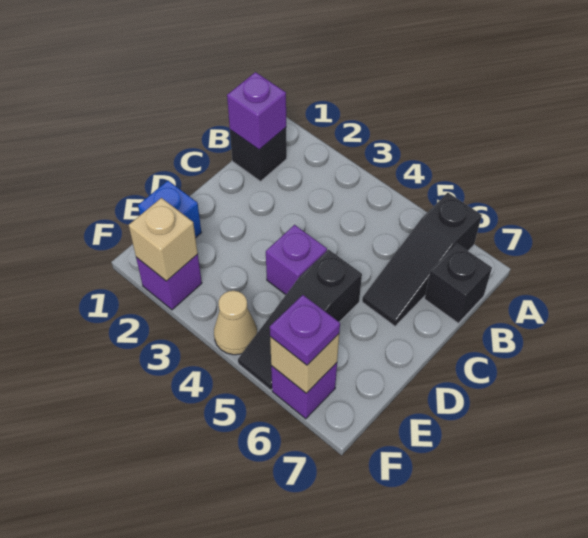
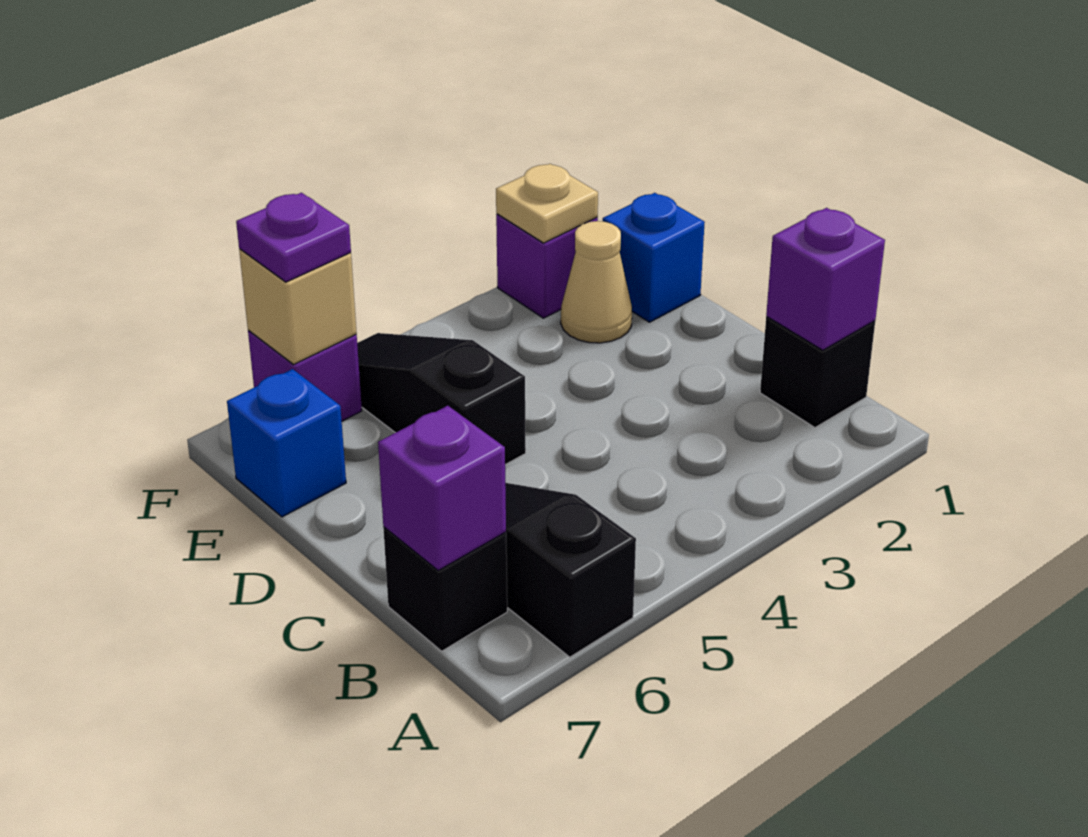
purple brick D4 level 1 -> purple brick B7 level 2
none -> blue brick E7 level 1
tan brick F2 level 2 -> tan plate F2 level 2
tan cone F4 level 1 -> tan cone E2 level 1

